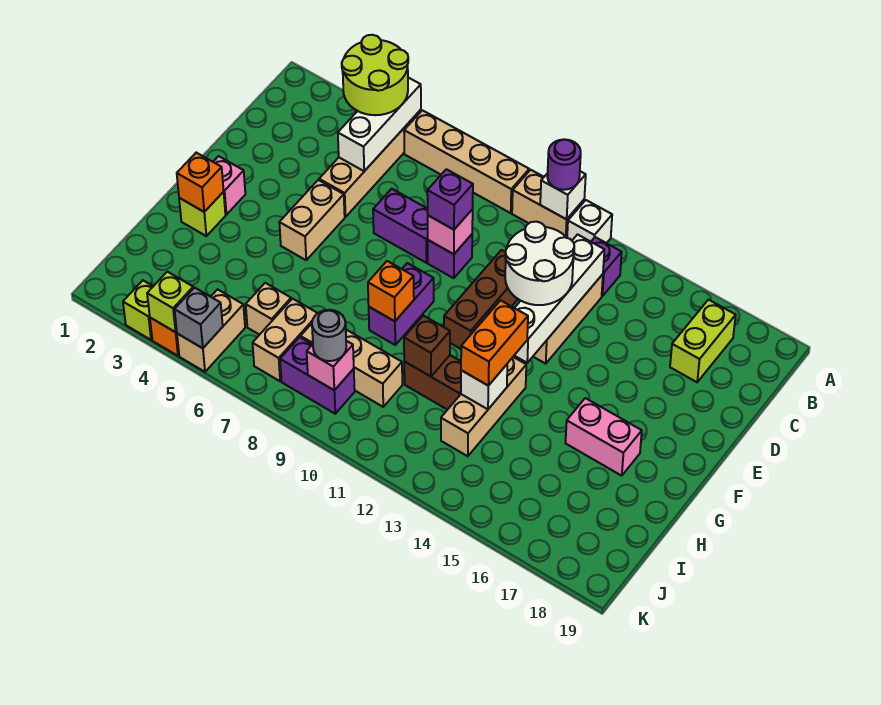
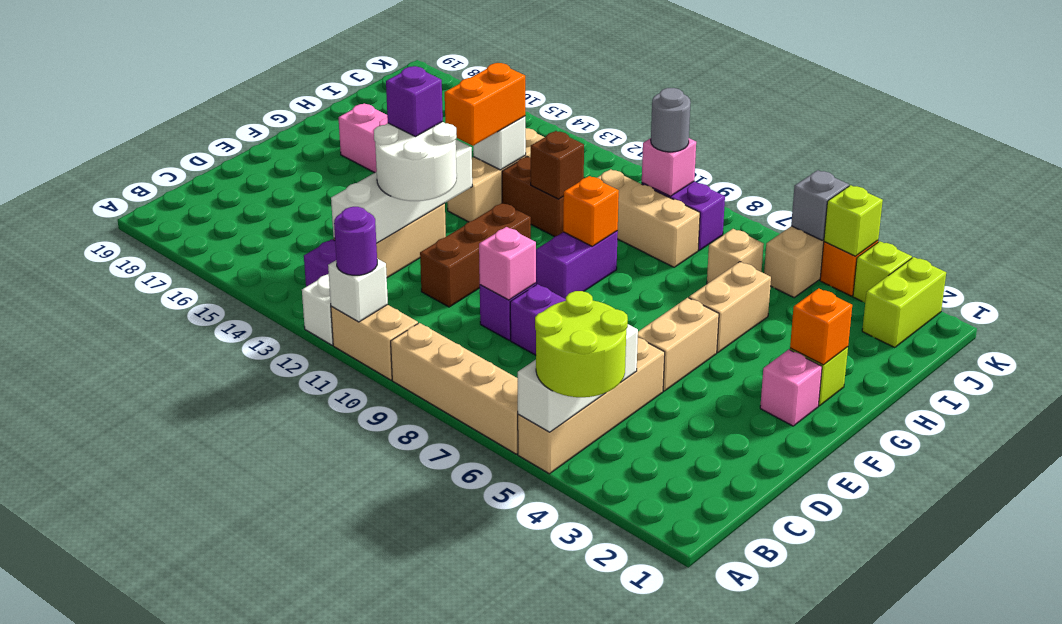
lime brick B17:C17 level 1 -> lime brick J2:K2 level 1
purple brick D9 level 3 -> purple brick E13 level 4
tan brick I7:J7 level 1 -> tan brick G5:H5 level 1

